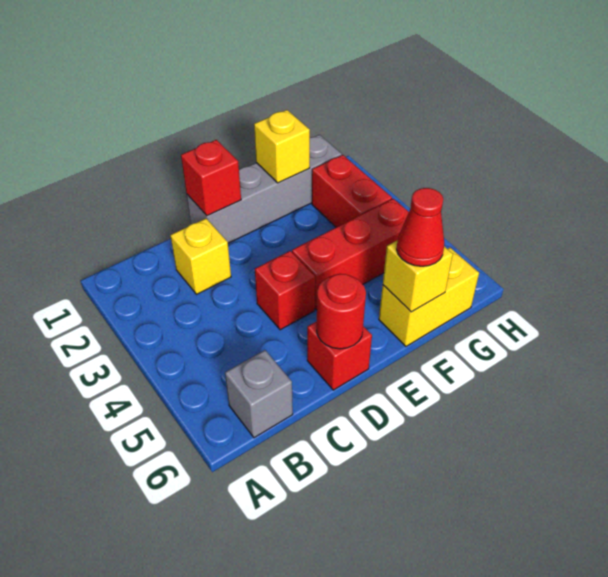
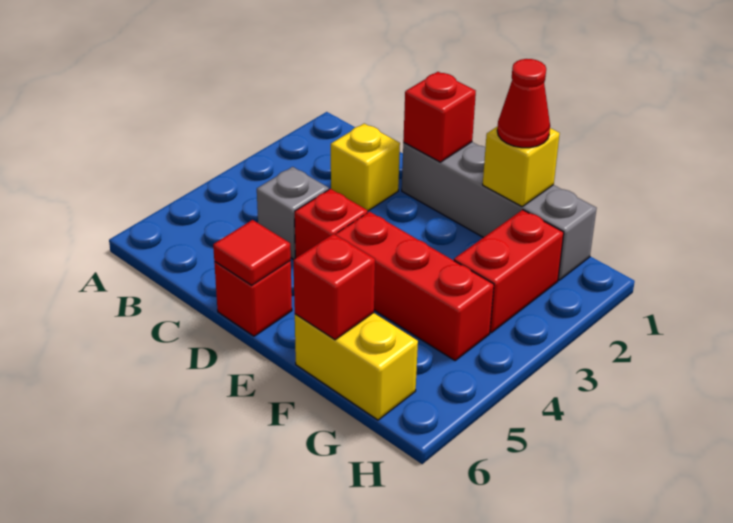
grey brick B6 level 1 -> grey brick C4 level 1
red round brick D6 level 2 -> red tile D6 level 2
yellow brick F6 level 2 -> red brick F6 level 2
red cone F6 level 3 -> red cone F1 level 3

